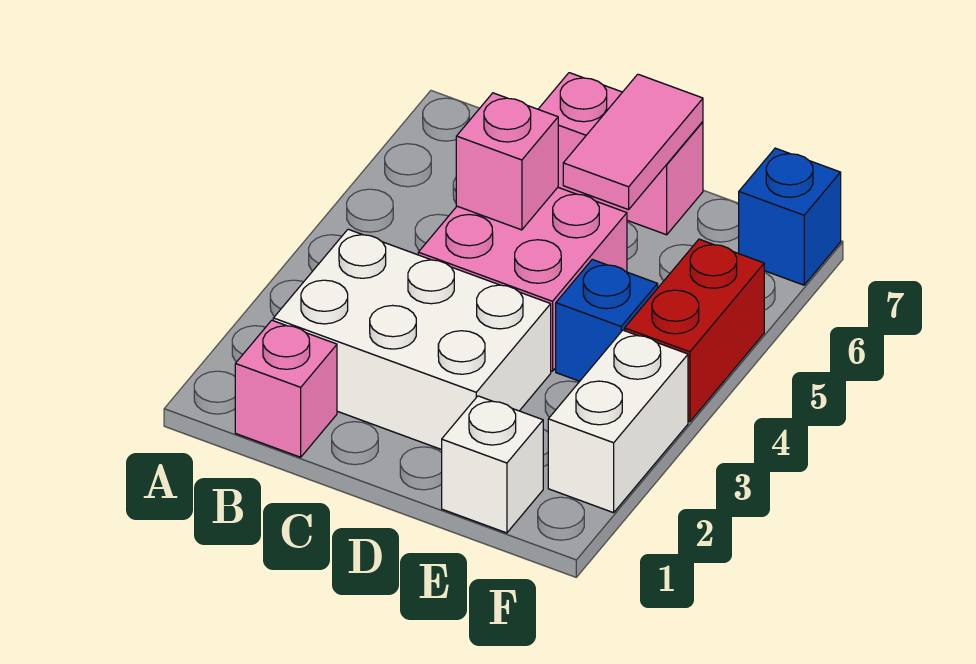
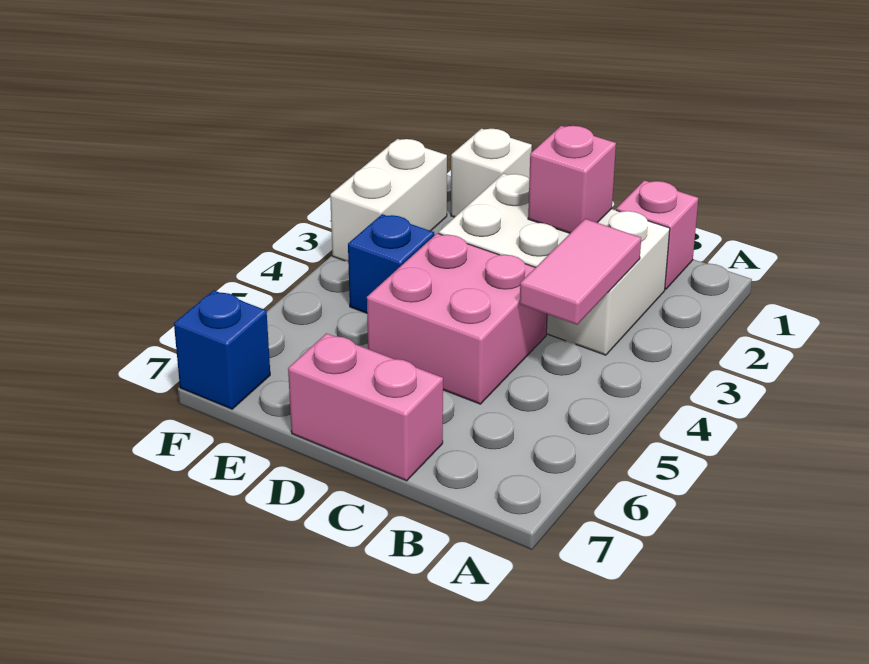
pink brick C5 level 2 -> pink brick C2 level 2
pink tile D6:D7 level 2 -> pink tile B3:B4 level 2
red brick F4:F5 level 1 -> none

